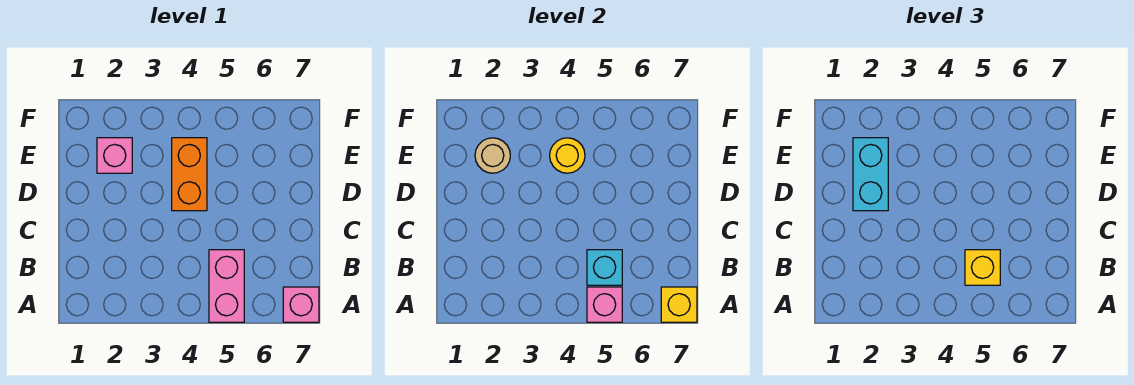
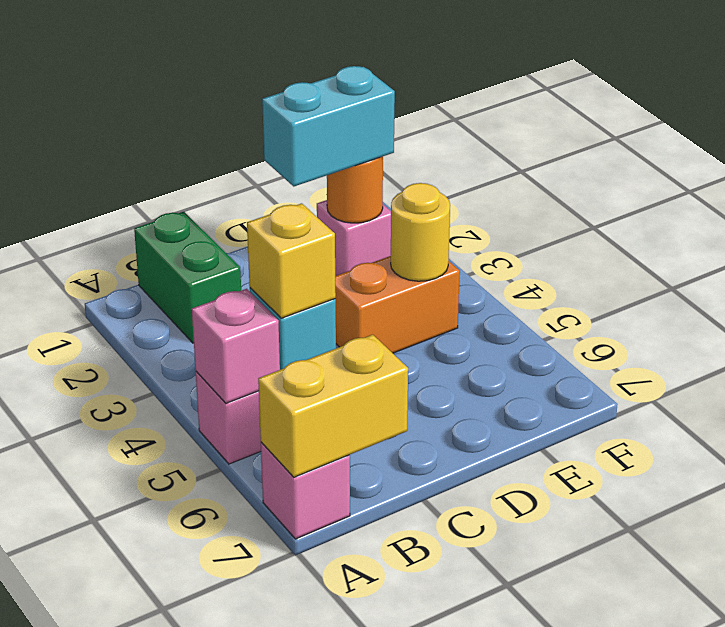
yellow brick A7 level 2 -> yellow brick A7:B7 level 2
none -> green brick B1:B2 level 1
tan round brick E2 level 2 -> orange round brick E2 level 2

